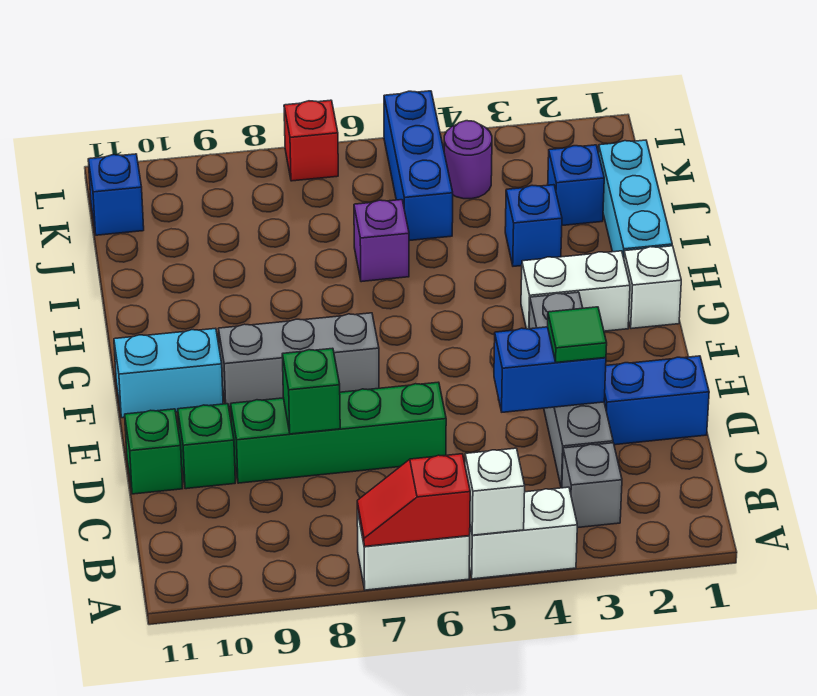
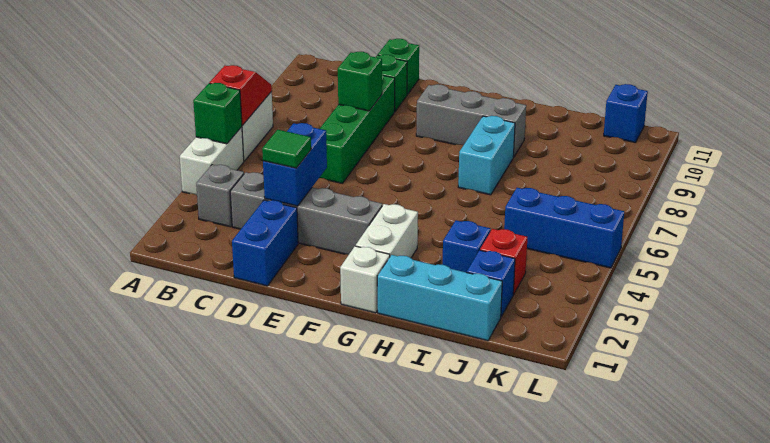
white brick A5 level 2 -> green brick A5 level 2
grey brick F7:F9 level 1 -> grey brick F9:H9 level 1
cyan brick F10:F11 level 1 -> cyan brick H7:H8 level 1
purple brick I6 level 1 -> none
purple round brick K4 level 1 -> none
red brick L7 level 1 -> red brick J3 level 1

